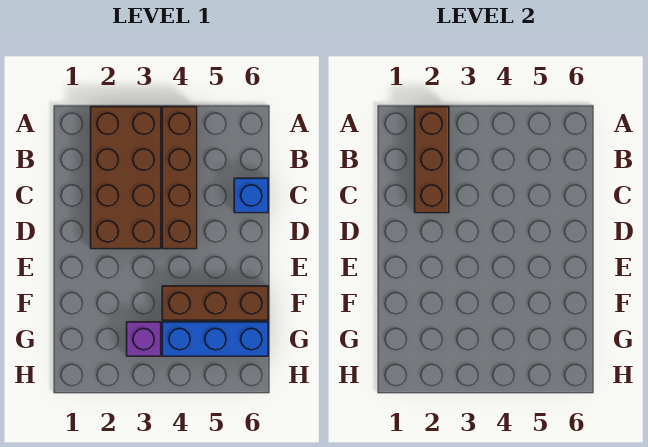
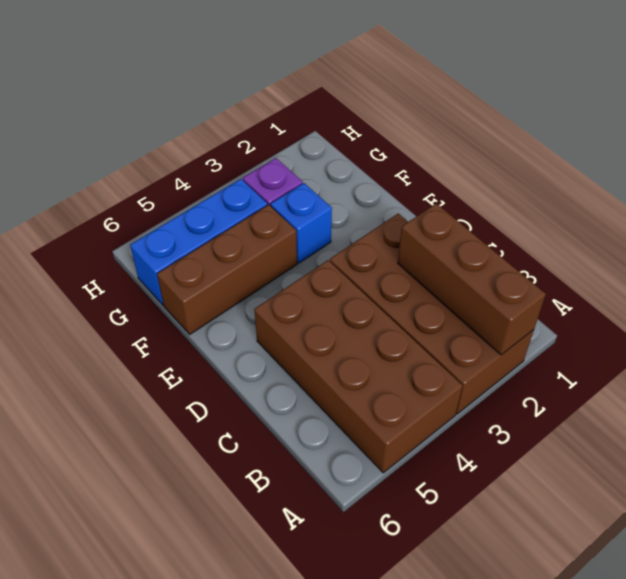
brown brick A4:D4 level 1 -> brown brick A4:D5 level 1
blue brick C6 level 1 -> blue brick F3 level 1

